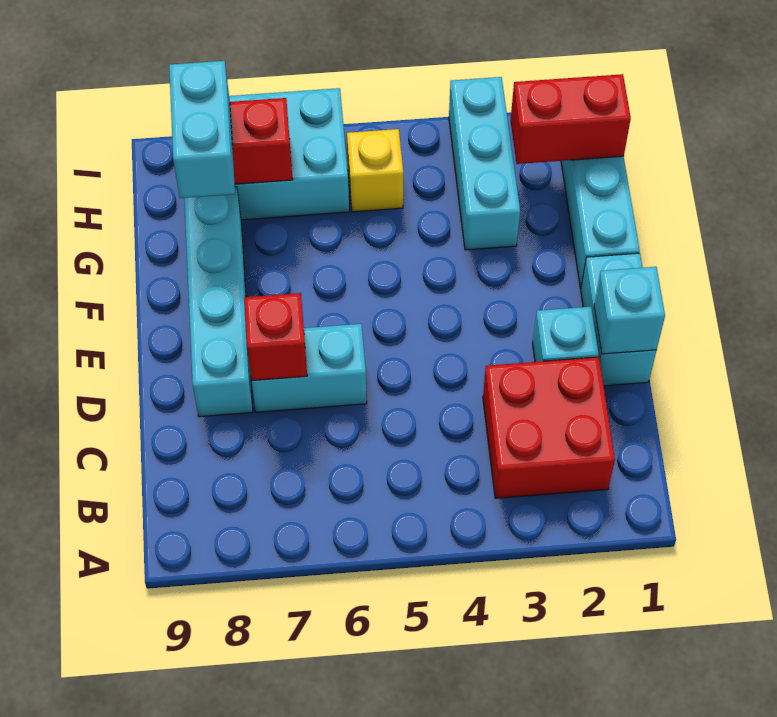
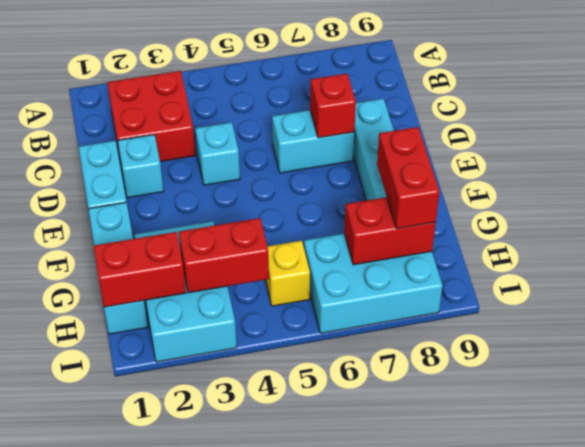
cyan brick D1 level 2 -> cyan brick D4 level 1
cyan brick G3:I3 level 1 -> cyan brick G2:I3 level 1
cyan brick G8:H8 level 3 -> red brick G8:H8 level 3
none -> red brick H3:H4 level 2

